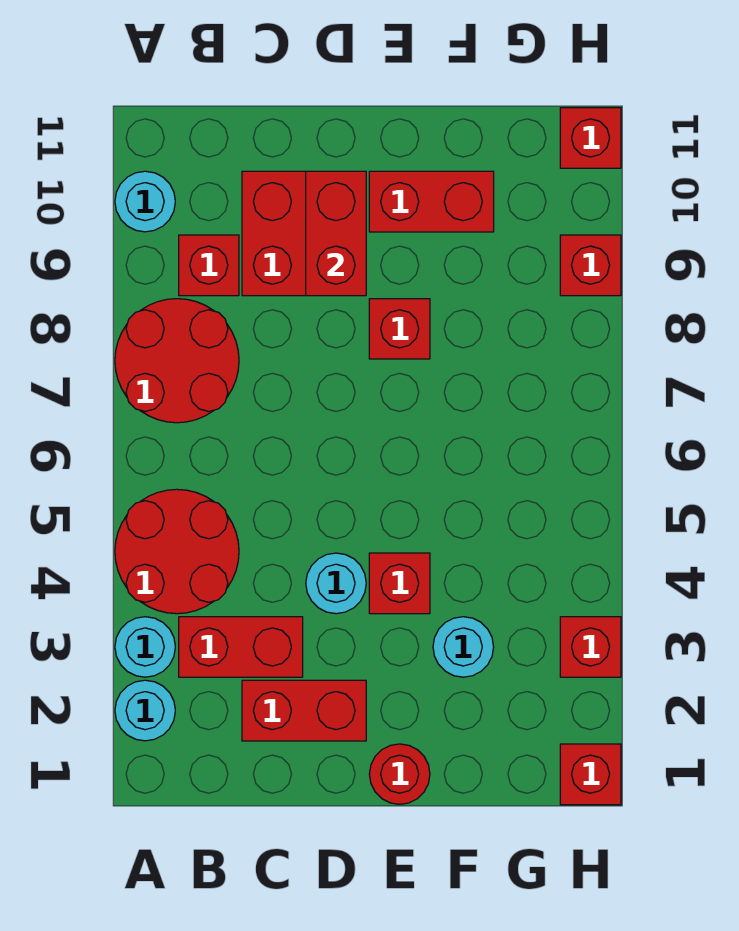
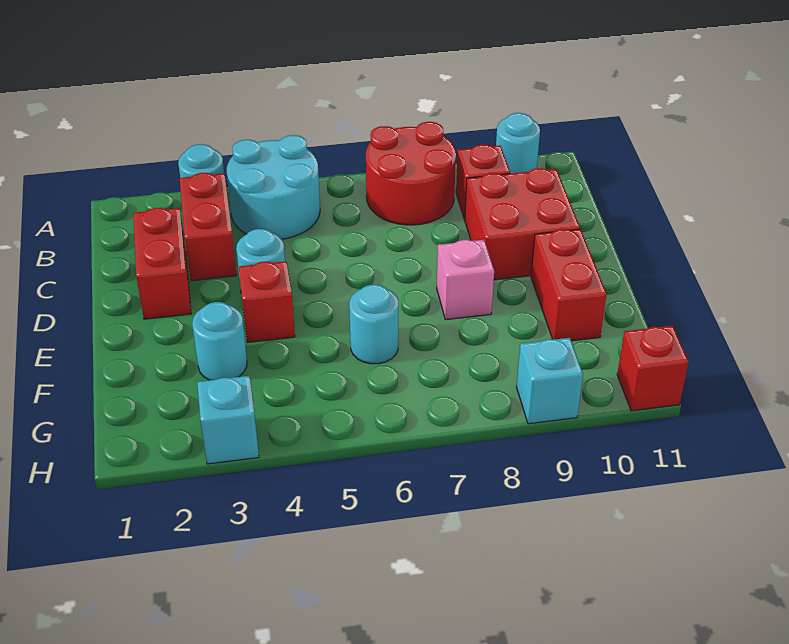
cyan round brick A2 level 1 -> cyan round brick F6 level 1
red round brick A4:B5 level 1 -> cyan round brick A4:B5 level 1
red brick D9:D10 level 2 -> none
red round brick E1 level 1 -> none
red brick E8 level 1 -> pink brick E8 level 1
red brick H1 level 1 -> none
red brick H3 level 1 -> cyan brick H3 level 1
red brick H9 level 1 -> cyan brick H9 level 1

